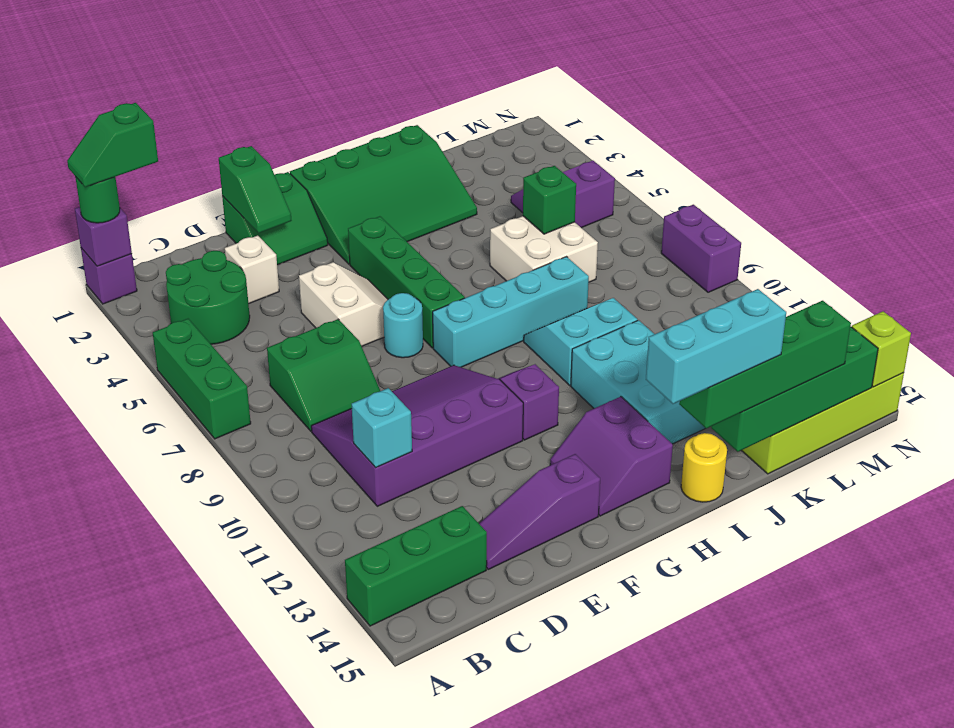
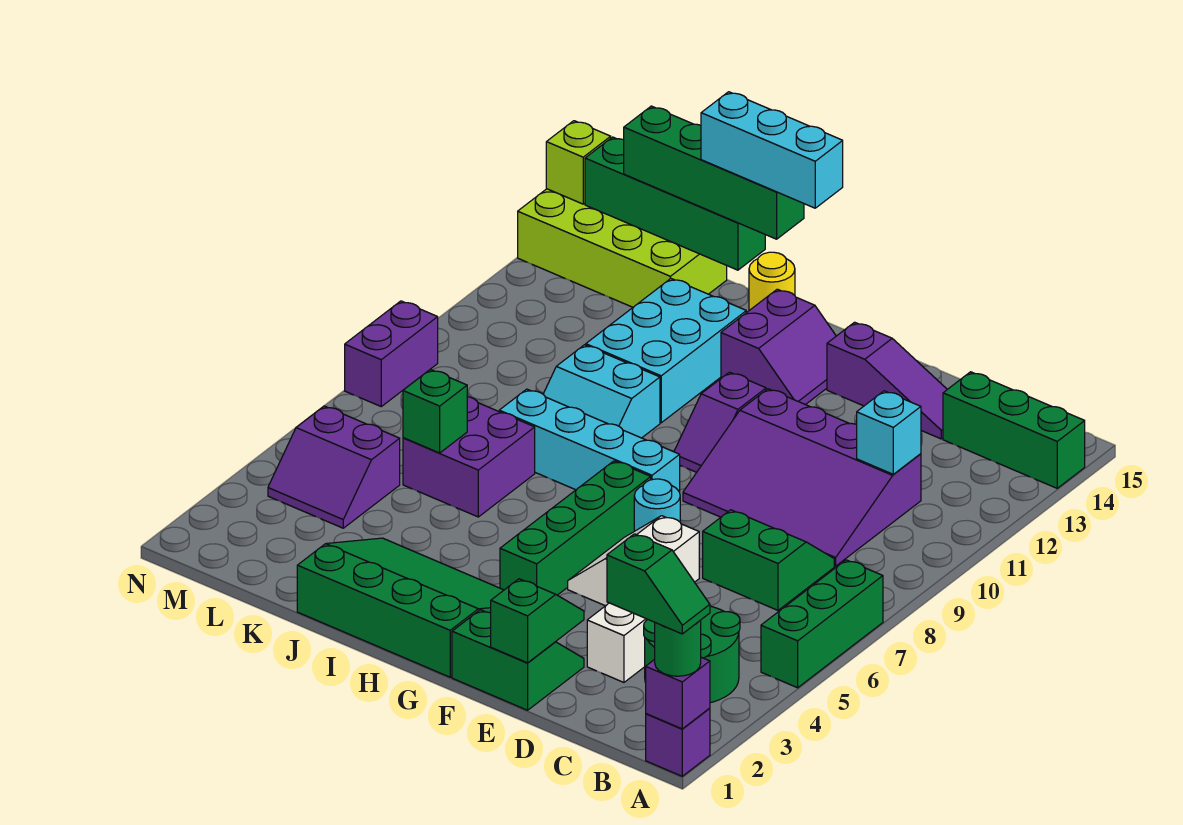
white brick J6:K7 level 1 -> purple brick J6:K7 level 1

